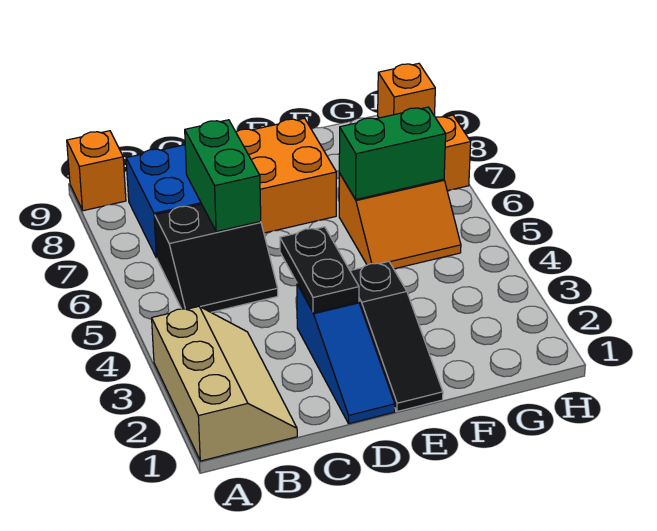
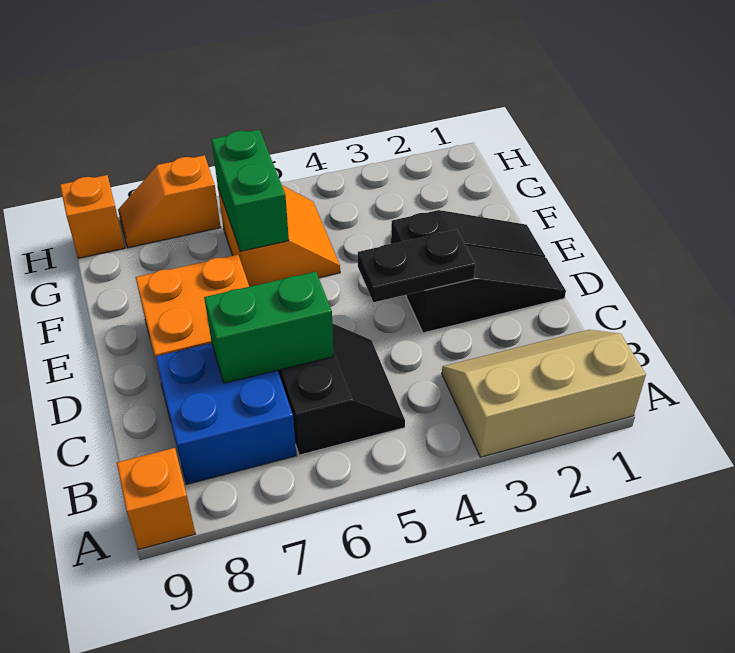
blue slope D1:D3 level 1 top 3 -> black slope D1:D3 level 1 top 3

